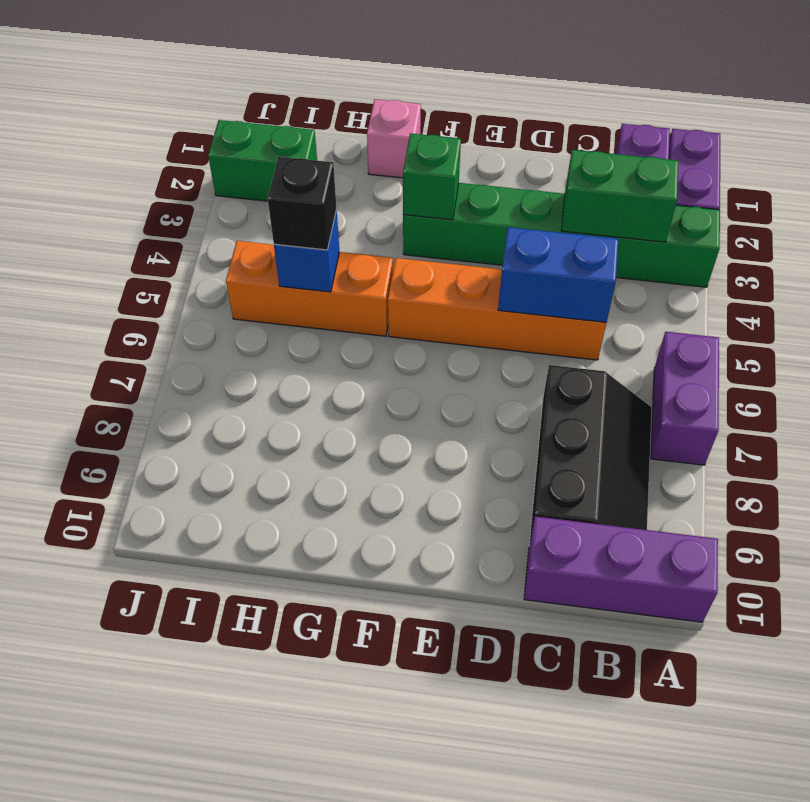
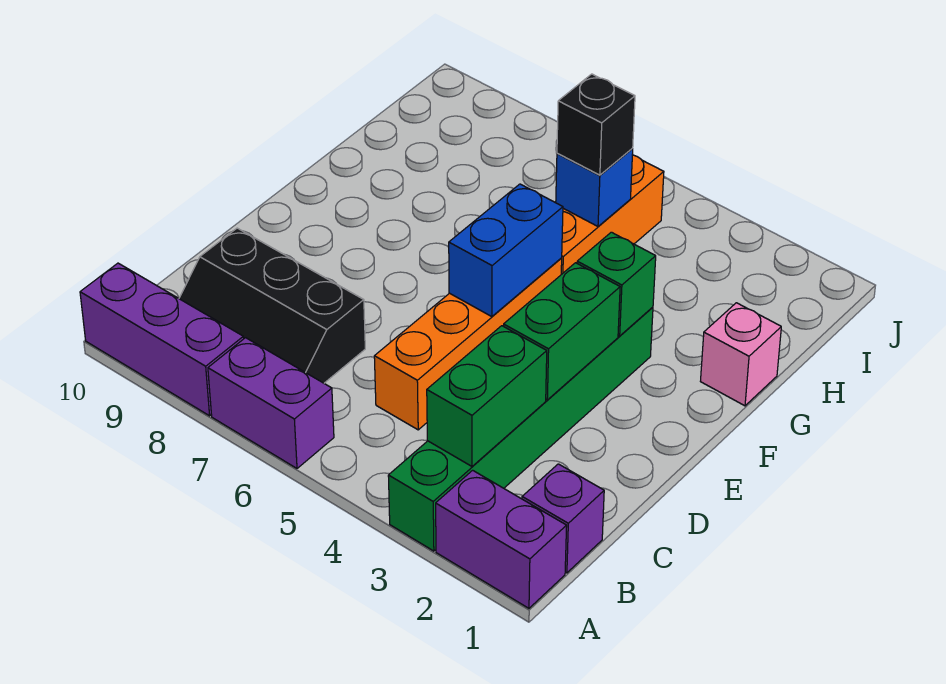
purple brick A10:C10 level 1 -> purple brick A8:A10 level 1
blue brick C5:D5 level 2 -> blue brick E5:F5 level 2
green brick I2:J2 level 1 -> green brick D3:E3 level 2

